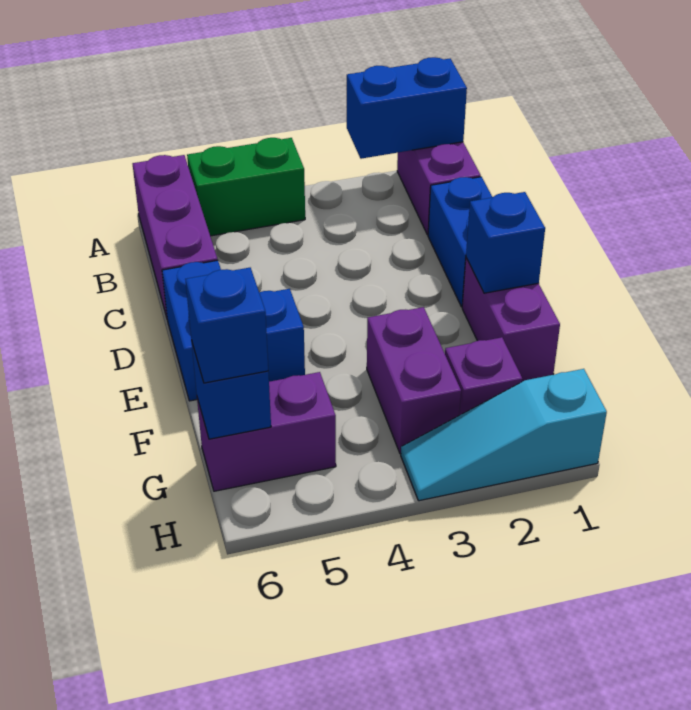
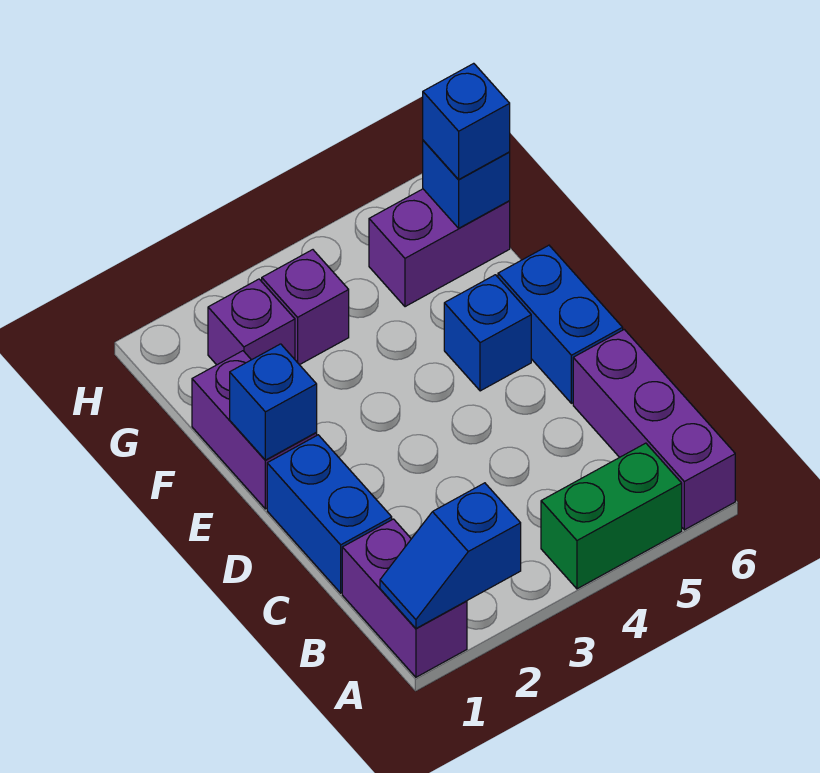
blue brick A1:A2 level 2 -> blue slope A1:A2 level 2 top 2
purple brick F3:G3 level 1 -> purple brick G3 level 1
cyan slope H1:H3 level 1 top 1 -> none

